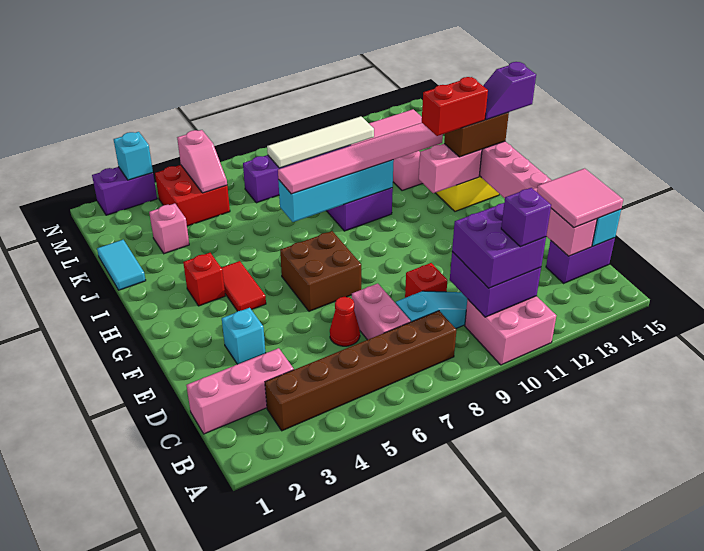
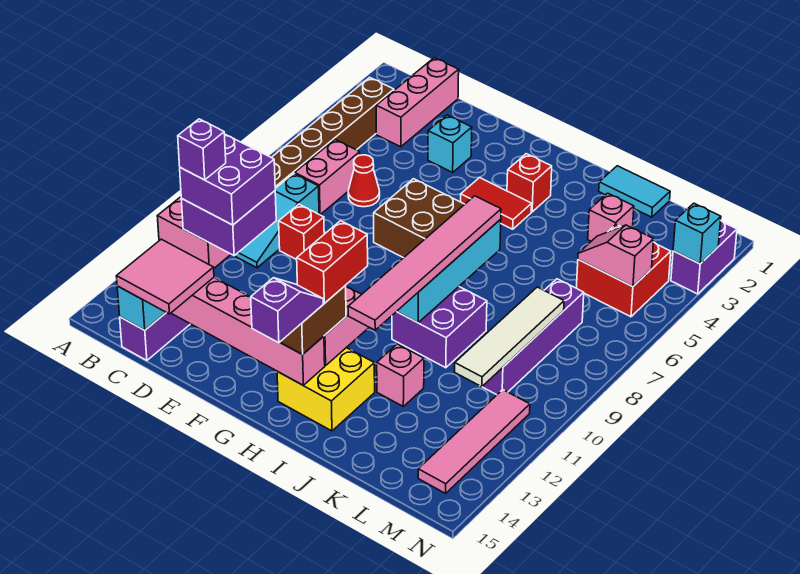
pink brick C7:D7 level 1 -> pink brick C6:C7 level 1

